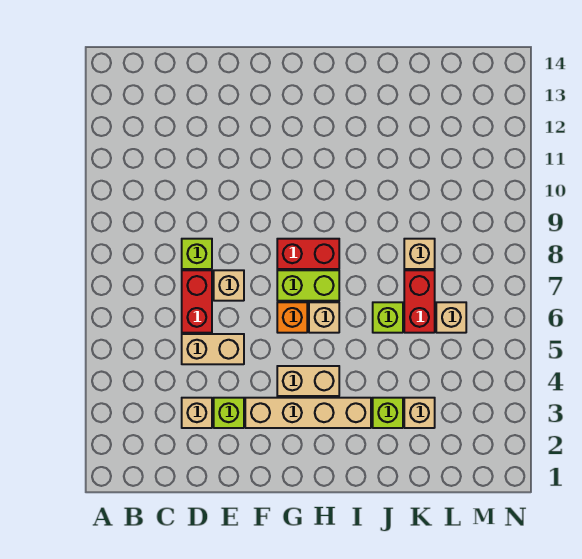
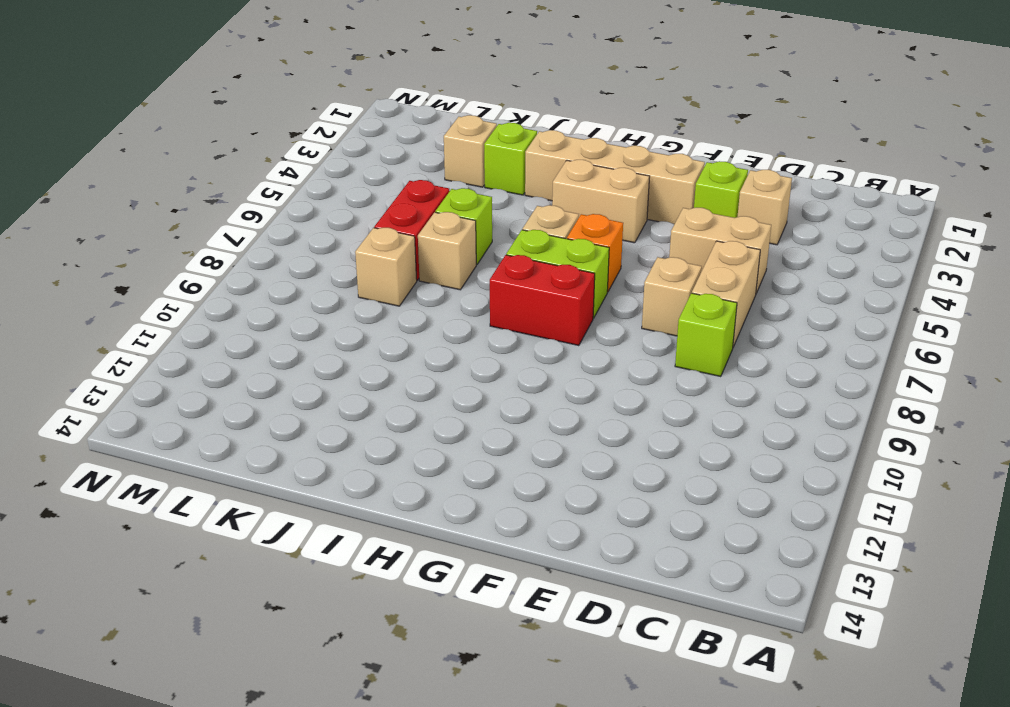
red brick D6:D7 level 1 -> tan brick D6:D7 level 1
tan brick L6 level 1 -> tan brick J7 level 1

